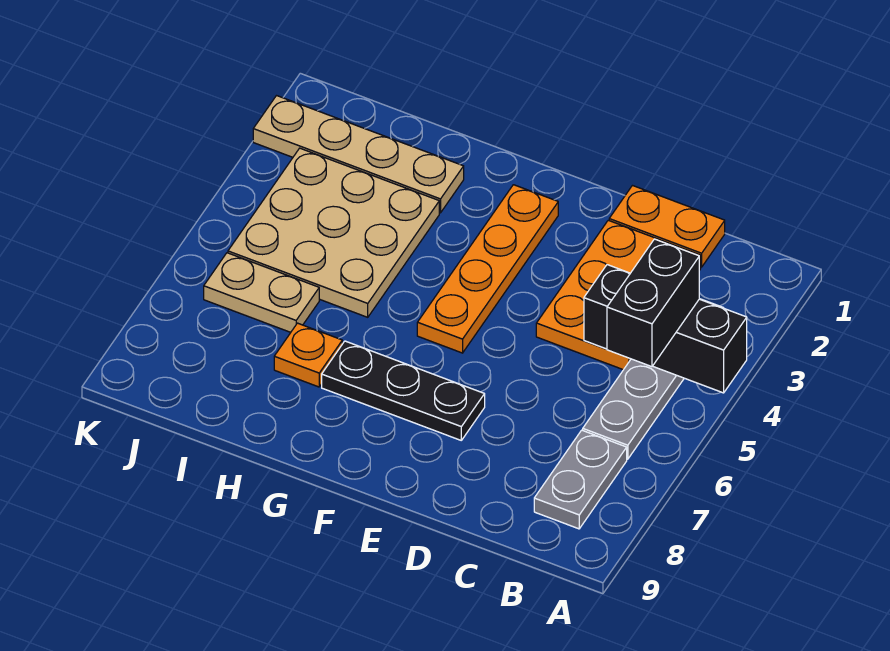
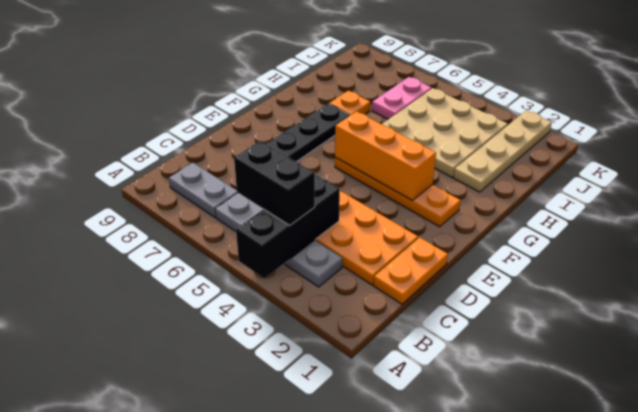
none -> orange brick F3:F5 level 2
tan plate I6:J6 level 1 -> pink plate I6:J6 level 1

